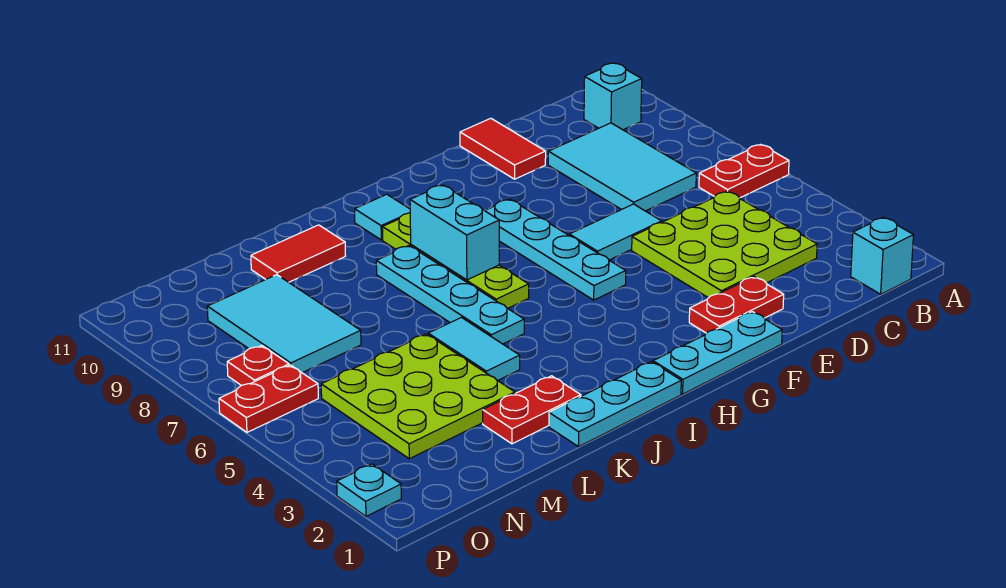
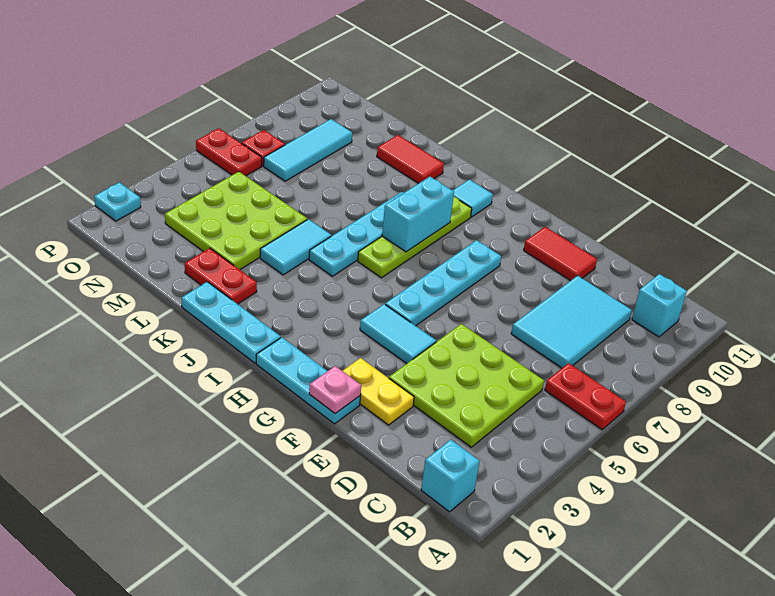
red plate E2:F2 level 1 -> yellow plate E2:F2 level 1
cyan tile E6:F6 level 1 -> cyan tile F4:G4 level 1
red tile E10:E11 level 1 -> red tile E10:F10 level 1
none -> pink plate F1 level 2
cyan tile M7:N9 level 1 -> cyan tile N7:N9 level 1

